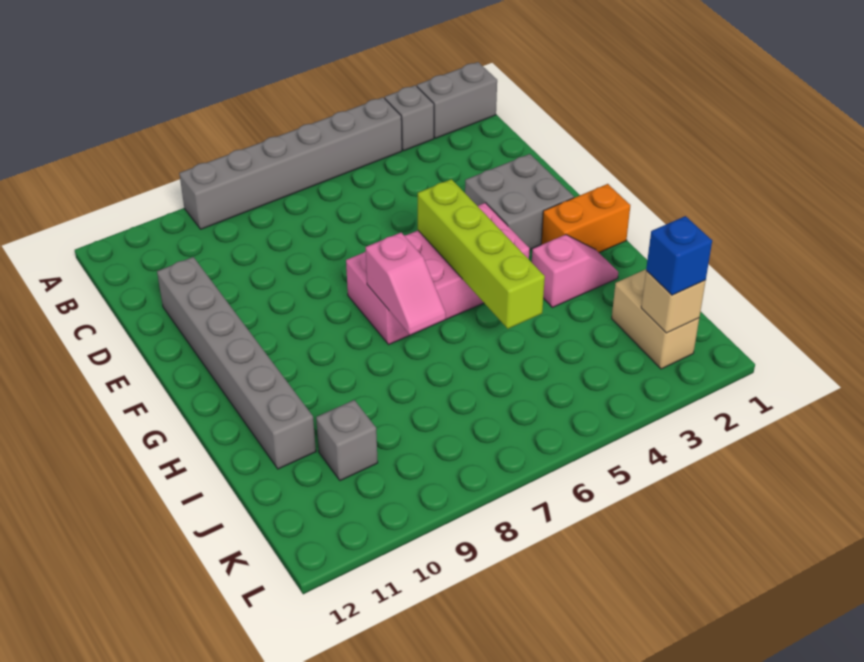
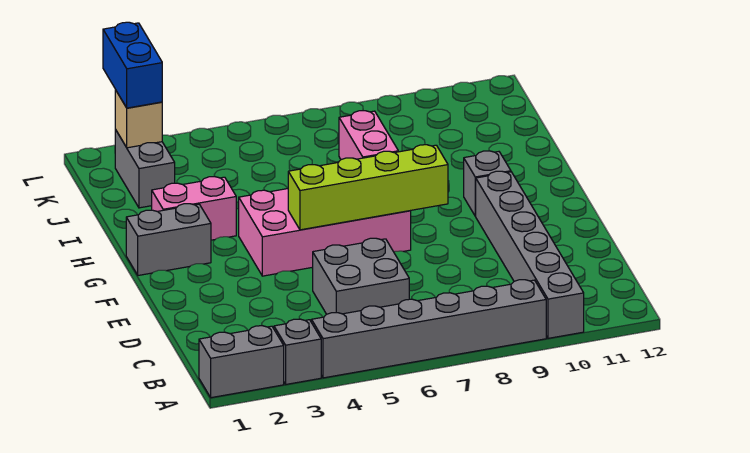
grey brick D11:I11 level 1 -> grey brick A10:F10 level 1
grey brick E2:F3 level 1 -> grey brick C5:D6 level 1
lime brick F5:I5 level 2 -> lime brick F5:F8 level 2
orange brick G1:G2 level 1 -> grey brick G1:G2 level 1
pink slope G7:H7 level 2 top G -> pink brick G7:H7 level 2
pink slope H2:H3 level 1 top 3 -> pink brick H2:H3 level 1
tan brick J2:K2 level 1 -> grey brick J2:K2 level 1
grey brick J10 level 1 -> grey brick G10 level 1
blue brick K2 level 3 -> blue brick K2:L2 level 3

